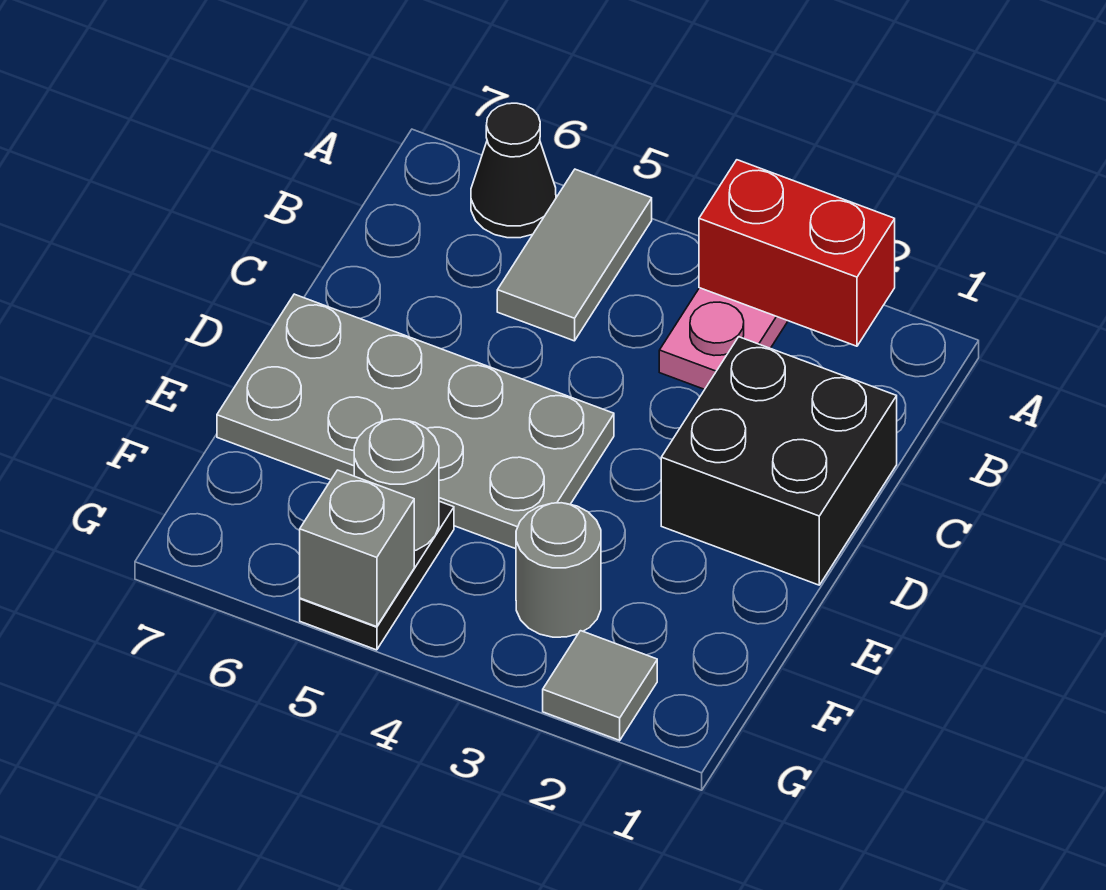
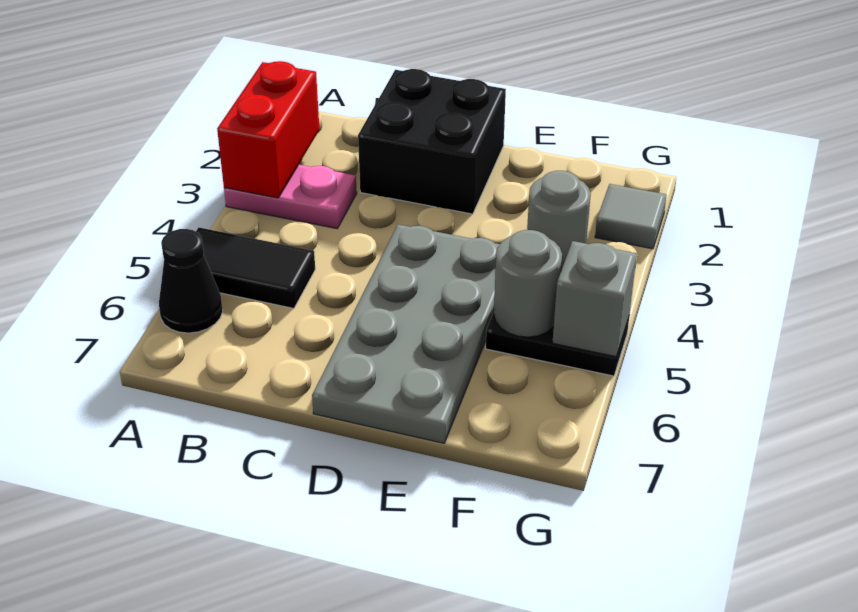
grey tile A5:B5 level 1 -> black tile A5:B5 level 1

